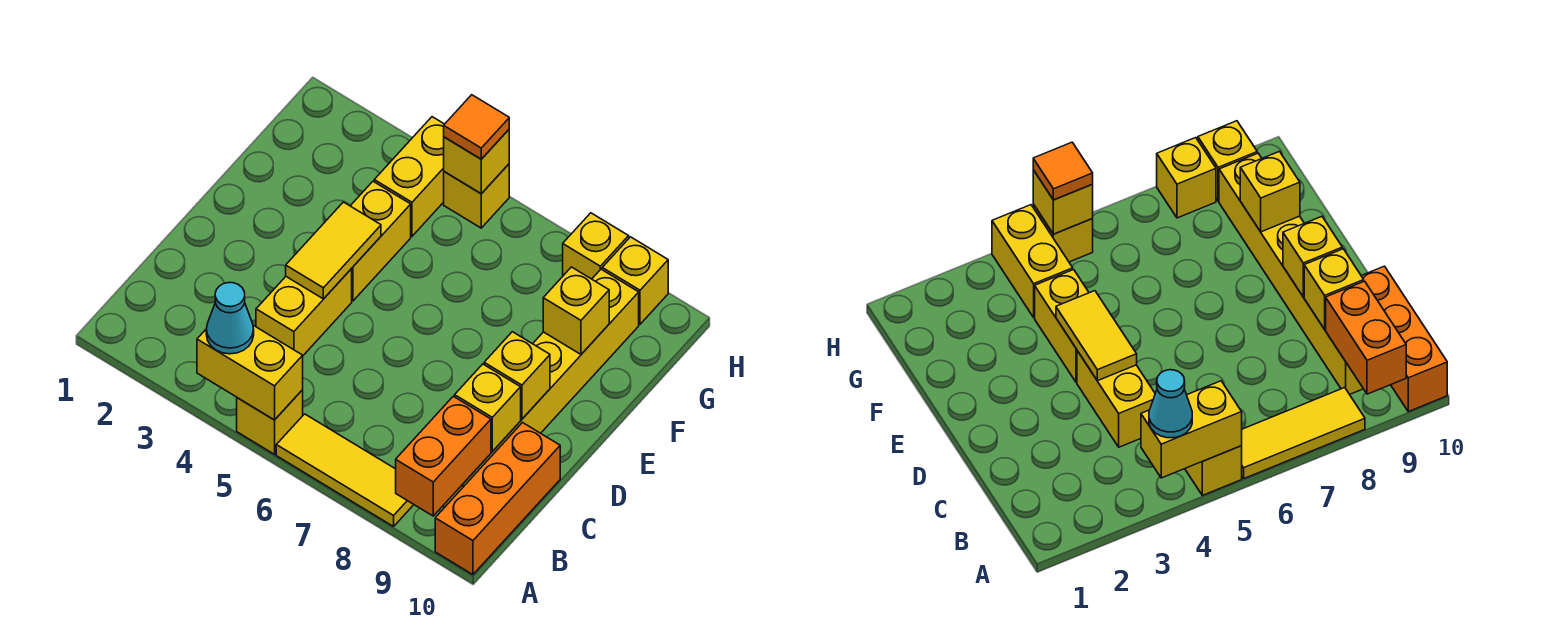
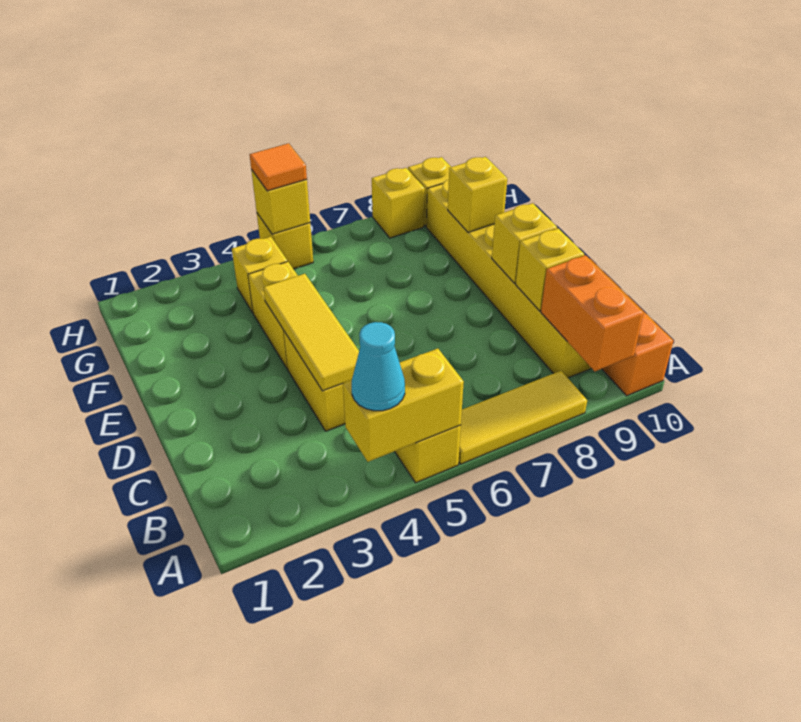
yellow tile D4:E4 level 2 -> yellow tile C4:E4 level 2
yellow brick G4:H4 level 1 -> yellow brick G4 level 1

